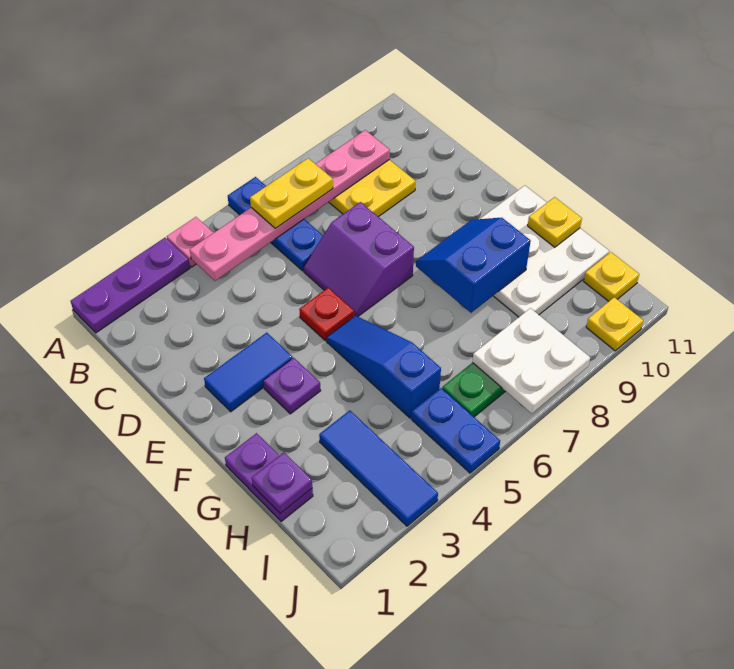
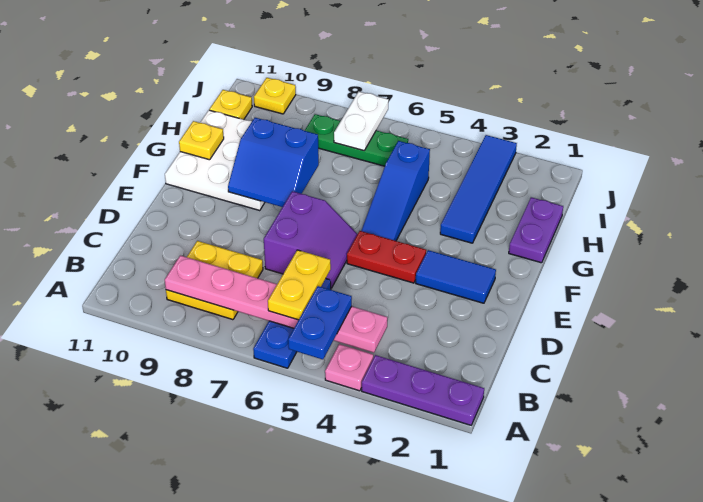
yellow plate B6:B7 level 3 -> yellow plate B6:C6 level 3
red plate E5 level 1 -> red plate E4:E5 level 1
purple plate F3 level 1 -> none
purple plate H1 level 2 -> none
blue tile H3:J3 level 1 -> blue tile G3:J3 level 1
blue plate I5:J5 level 1 -> blue plate A5:B5 level 3
white plate I7:J8 level 2 -> white plate I7:J7 level 2

